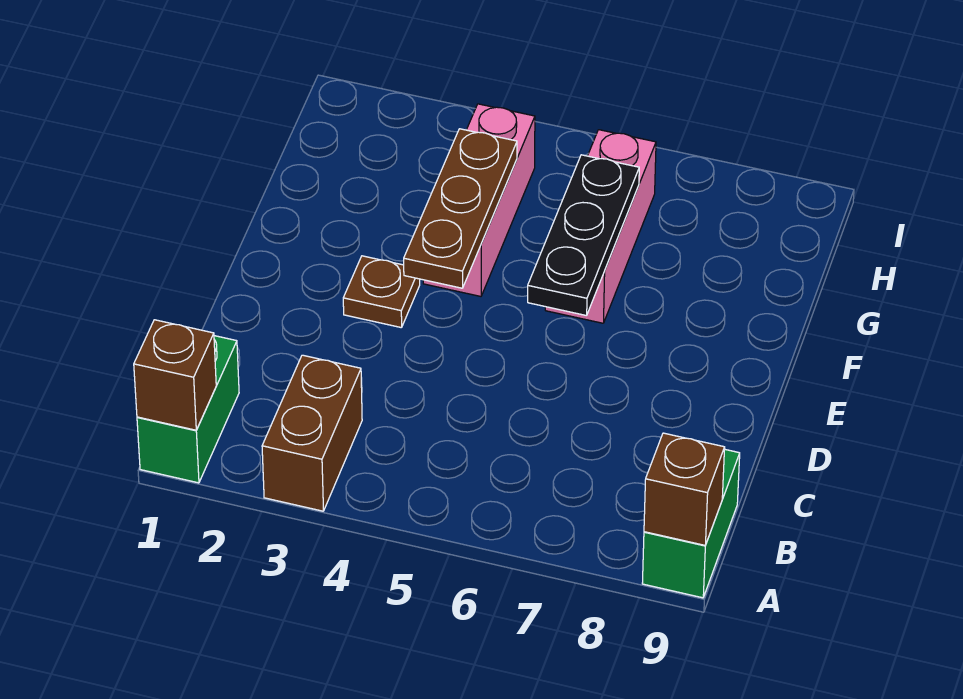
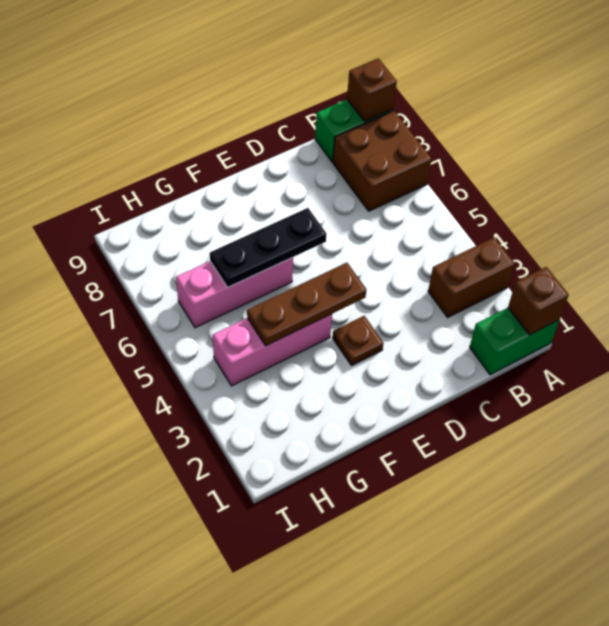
none -> brown brick A7:B8 level 1

